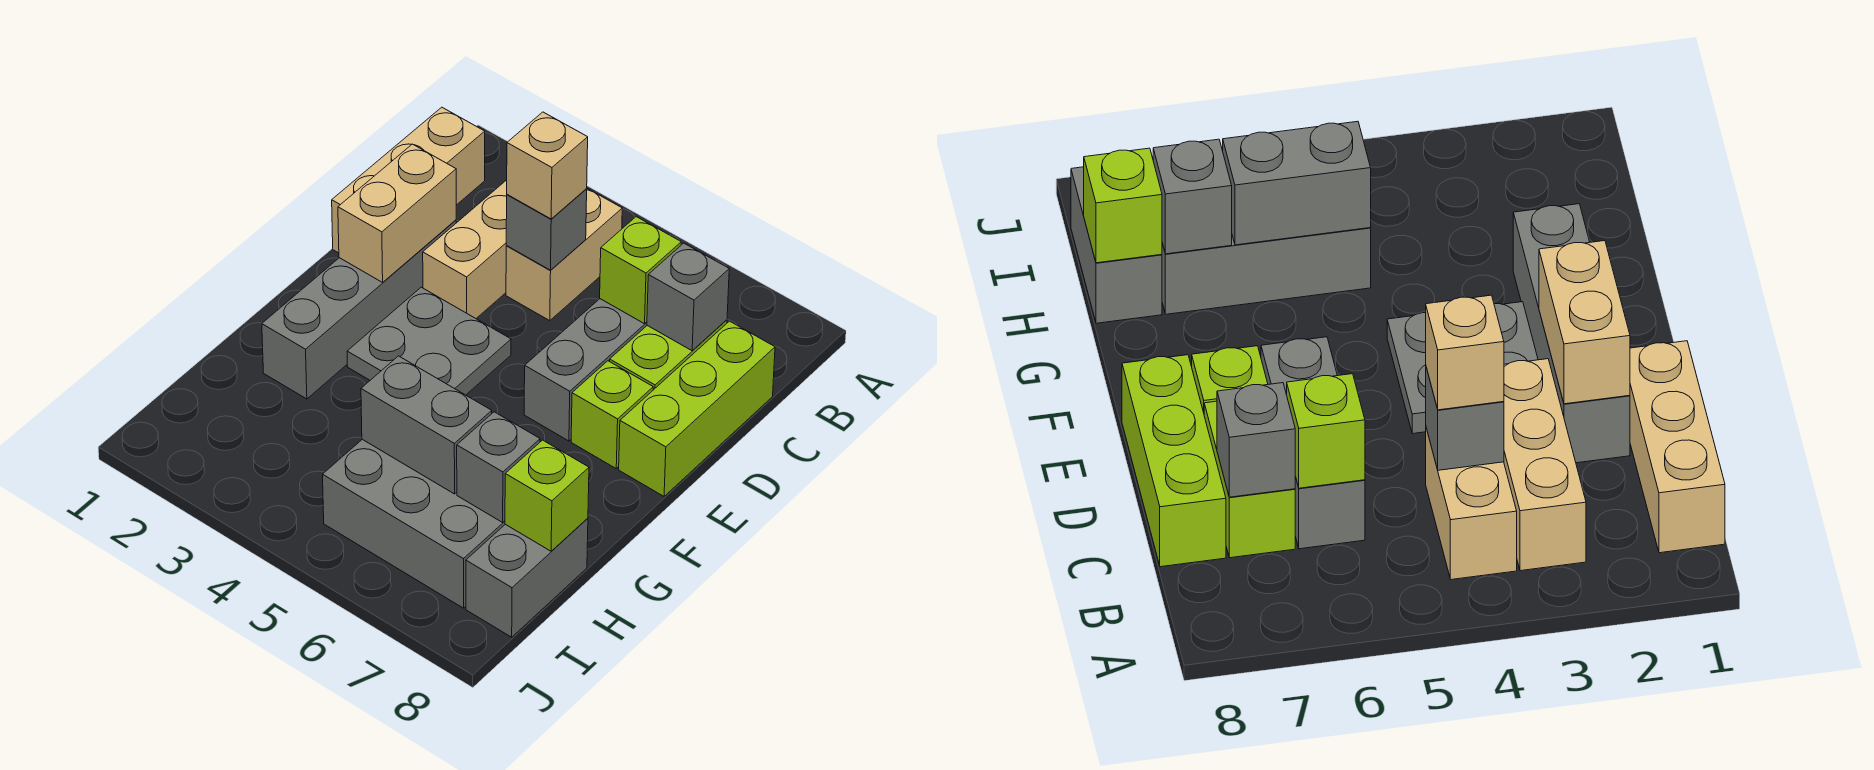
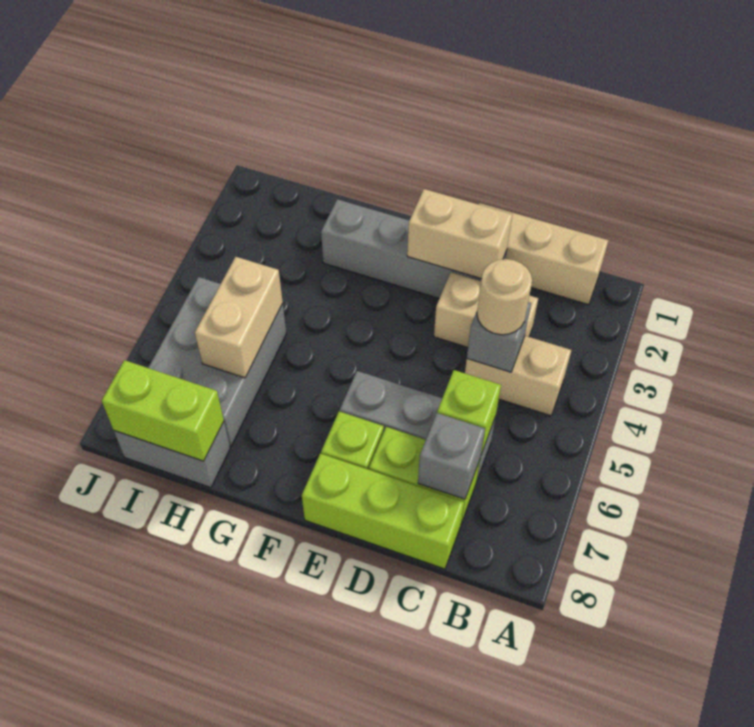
tan brick B3:D3 level 1 -> tan brick C3:D3 level 1
tan brick C4 level 3 -> tan round brick C4 level 3
grey plate E3:F4 level 1 -> none
grey brick H5:H6 level 2 -> tan brick H5:H6 level 2
grey brick H7 level 2 -> none
lime brick H8 level 2 -> lime brick H8:I8 level 2

